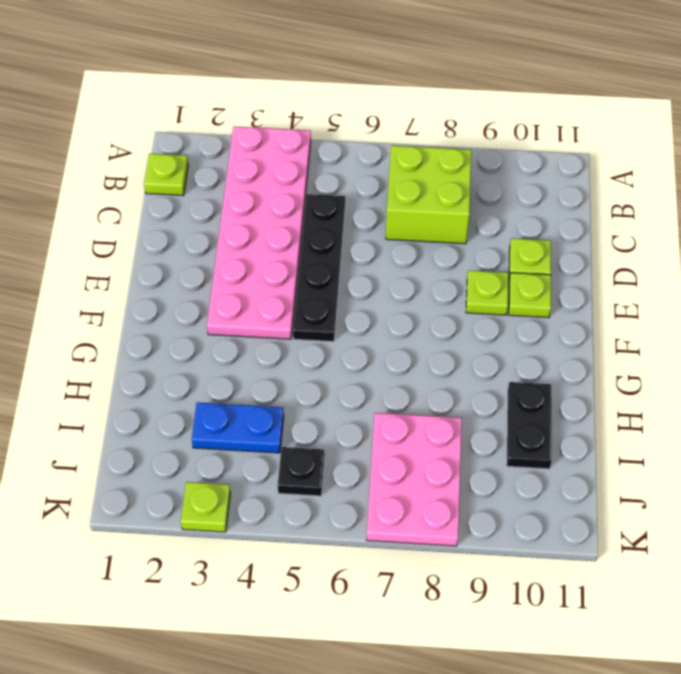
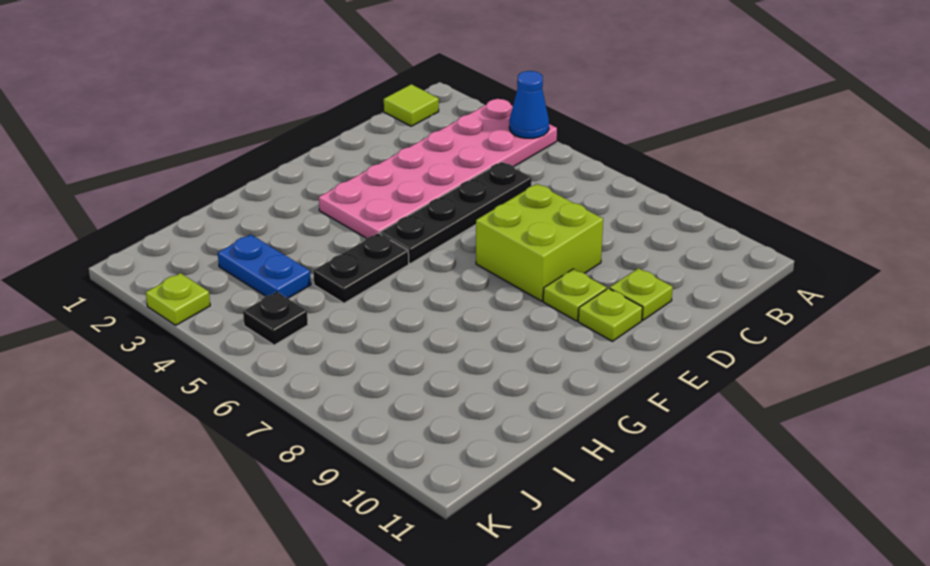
none -> blue cone A4 level 2
lime plate B1 level 1 -> lime tile B1 level 1
lime brick B7:C8 level 1 -> lime brick D7:E8 level 1
black plate H10:I10 level 1 -> black plate G5:H5 level 1
pink plate I7:K8 level 1 -> none

